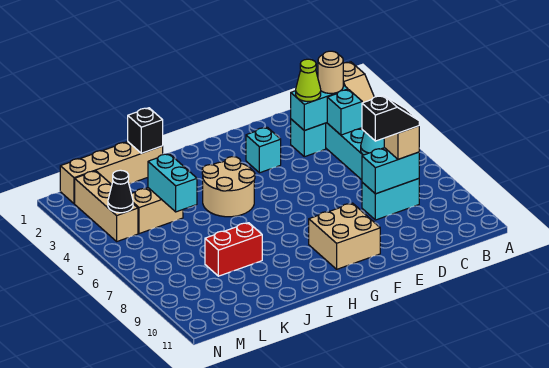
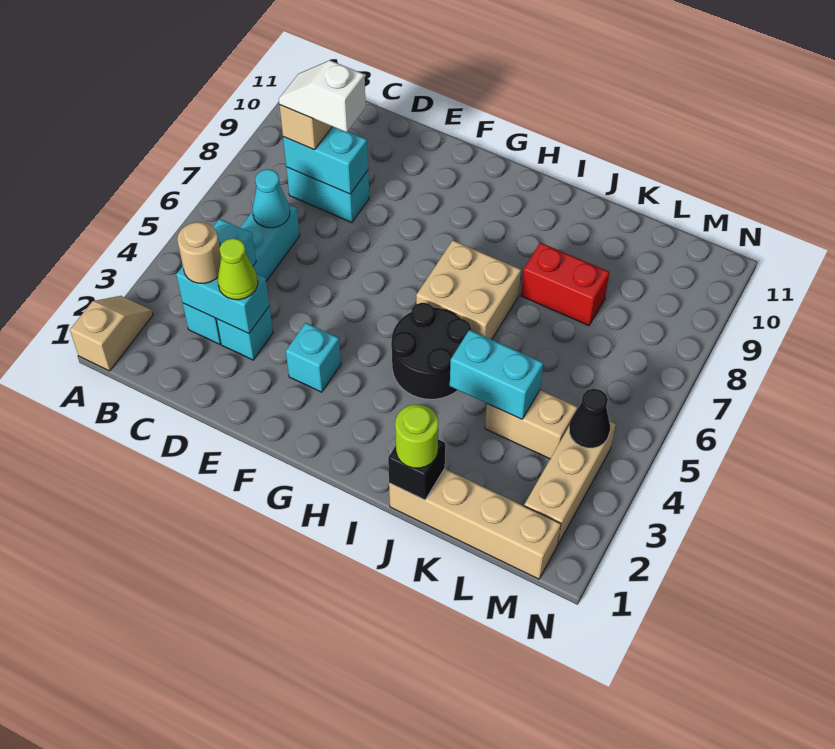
black slope C8:D8 level 4 top D -> white slope C8:D8 level 4 top D
tan brick F9:G10 level 1 -> tan brick H6:I7 level 1
tan round brick H4:I5 level 1 -> black round brick H4:I5 level 1
none -> lime round brick J1 level 3
cyan brick K4:K5 level 2 -> cyan brick J4:K4 level 2

